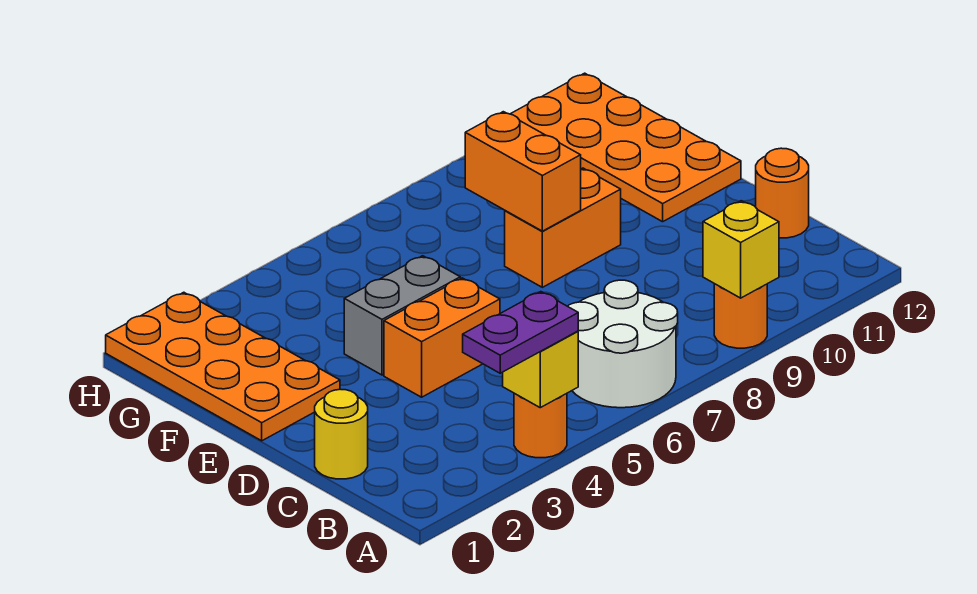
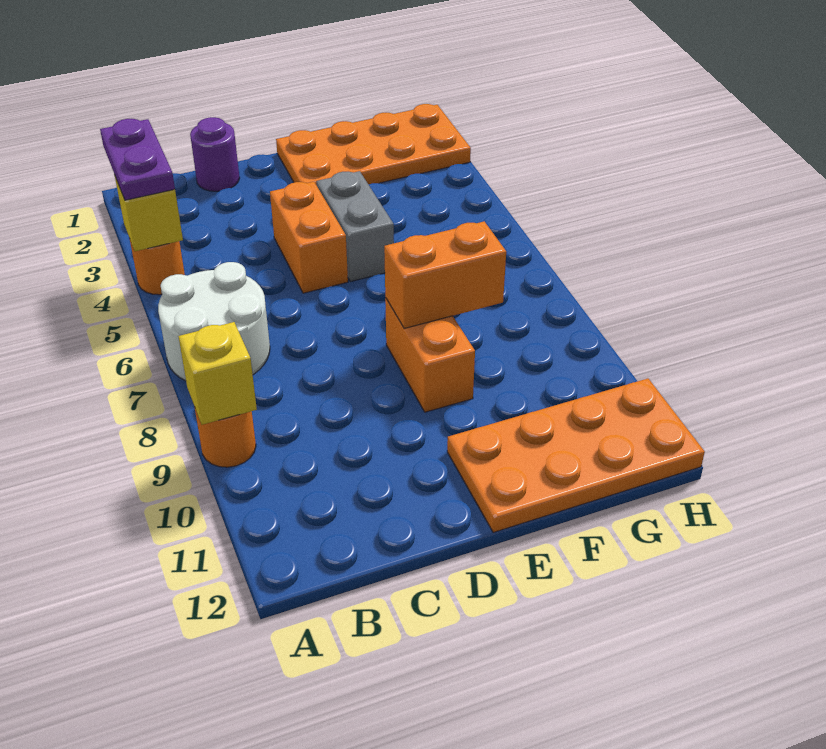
yellow round brick C1 level 1 -> purple round brick C1 level 1
orange round brick C12 level 1 -> none

